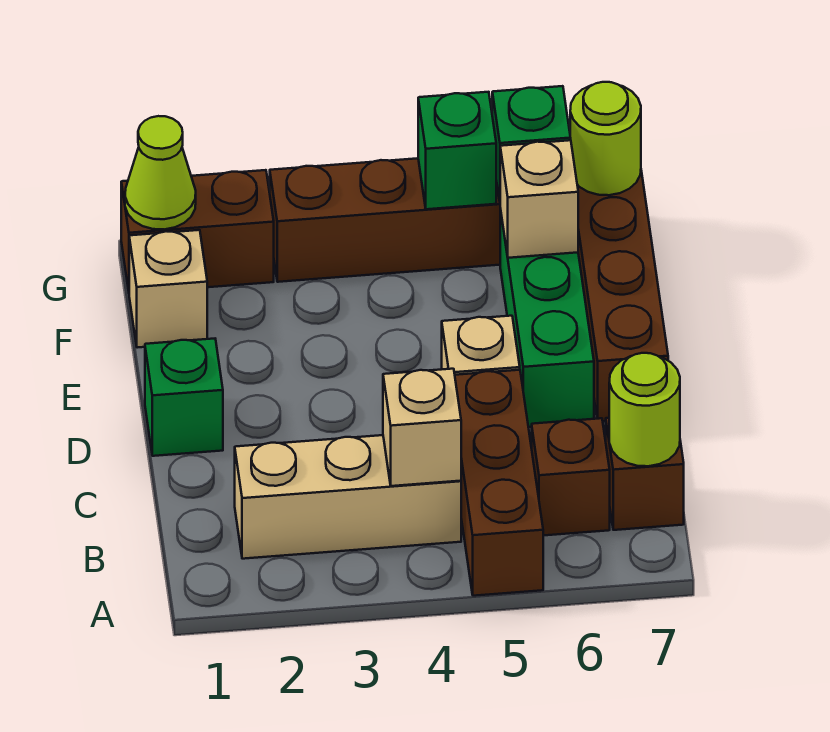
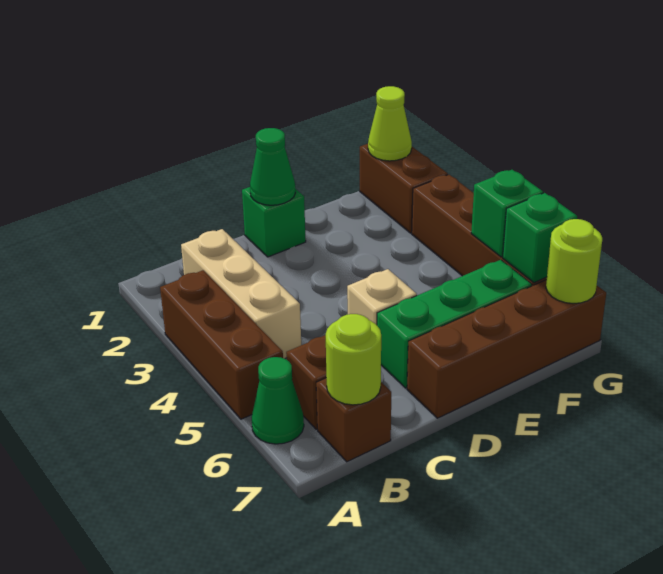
brown brick A5:C5 level 1 -> brown brick A3:A5 level 1
none -> green cone A6 level 1
tan brick B4 level 2 -> none
none -> green cone D1 level 2
tan brick F1 level 1 -> none
tan brick F6 level 2 -> none

